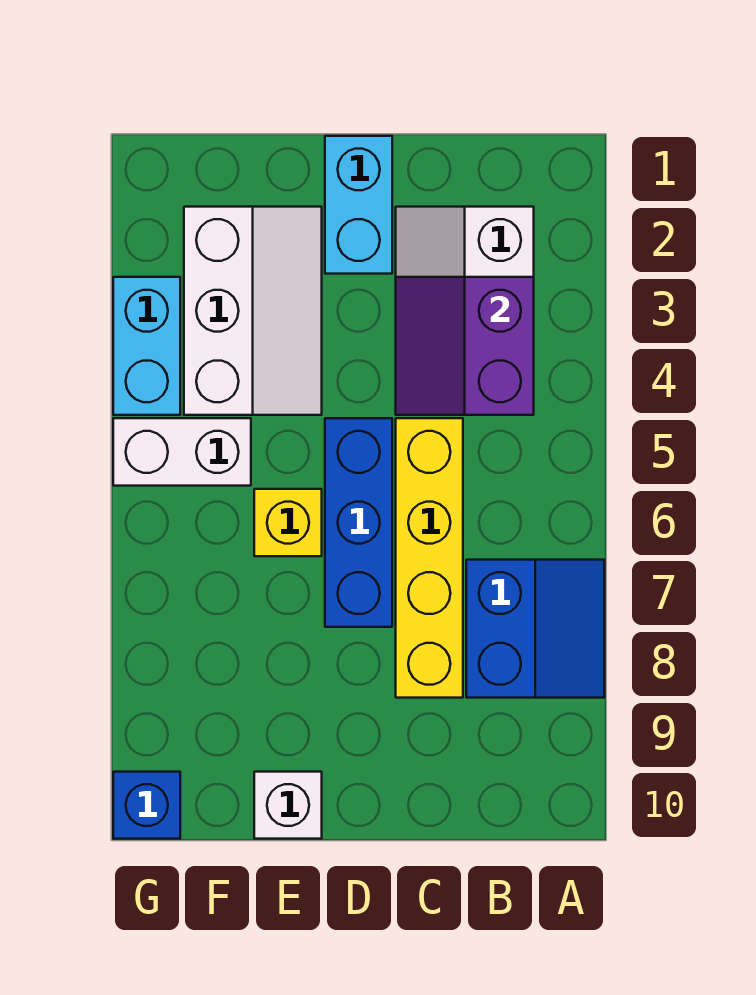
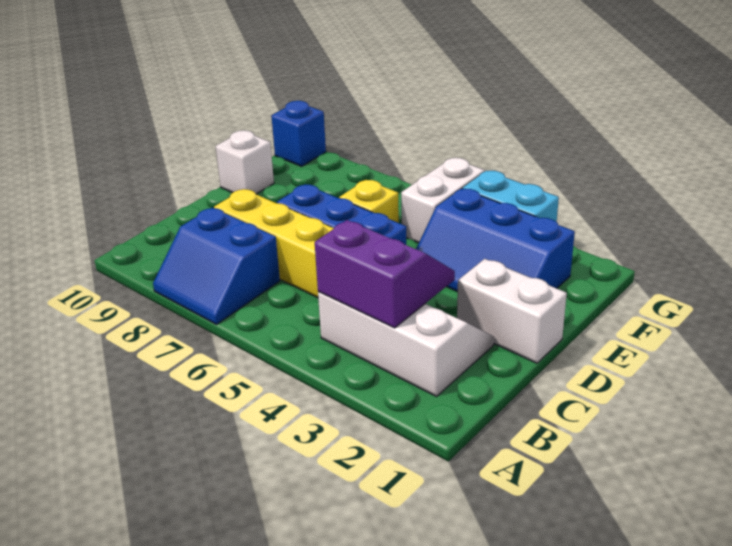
cyan brick D1:D2 level 1 -> white brick D1:D2 level 1
white slope E2:F4 level 1 top F -> blue slope E2:F4 level 1 top F

